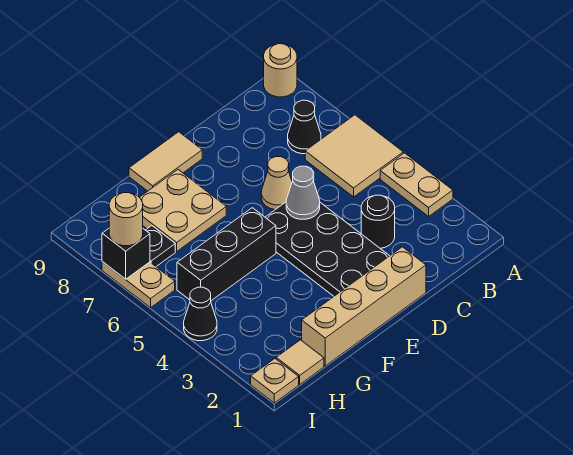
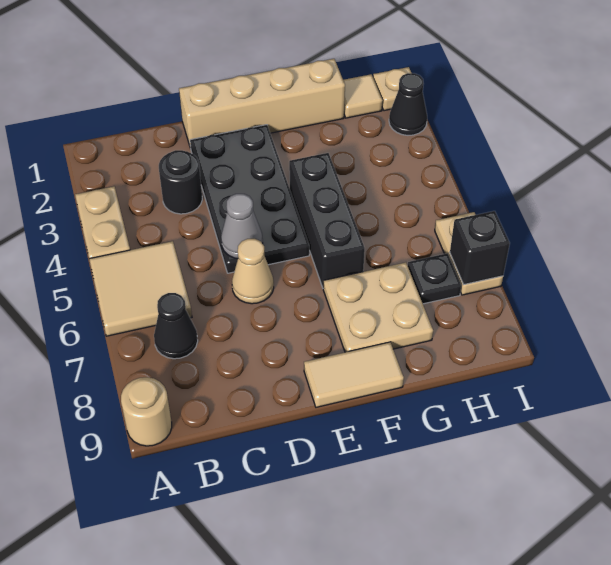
black brick F5:H5 level 1 -> black brick F4:F6 level 1
black cone I4 level 1 -> black cone I2 level 1
tan round brick I7 level 3 -> none

